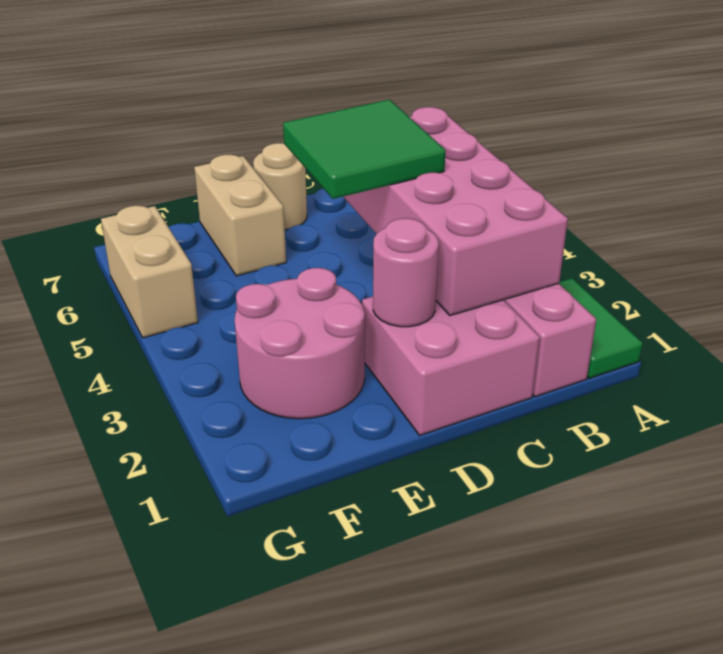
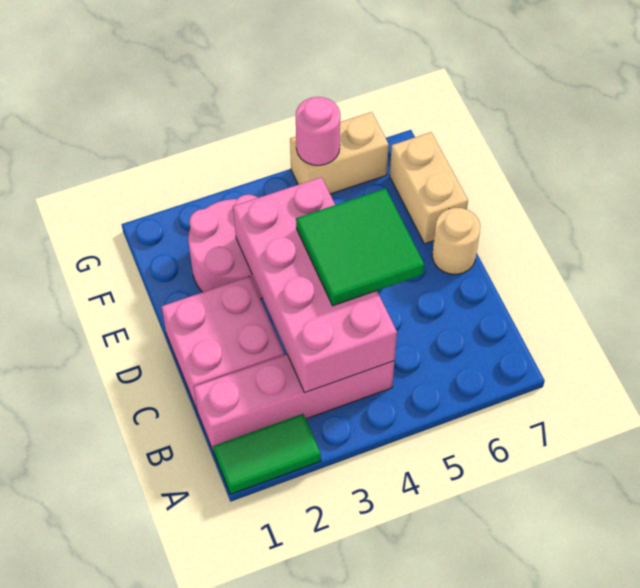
pink brick B2:C5 level 2 -> pink brick B3:E4 level 2
pink round brick D2 level 2 -> pink round brick G5 level 2
tan brick E6:E7 level 1 -> tan brick E7:F7 level 1

